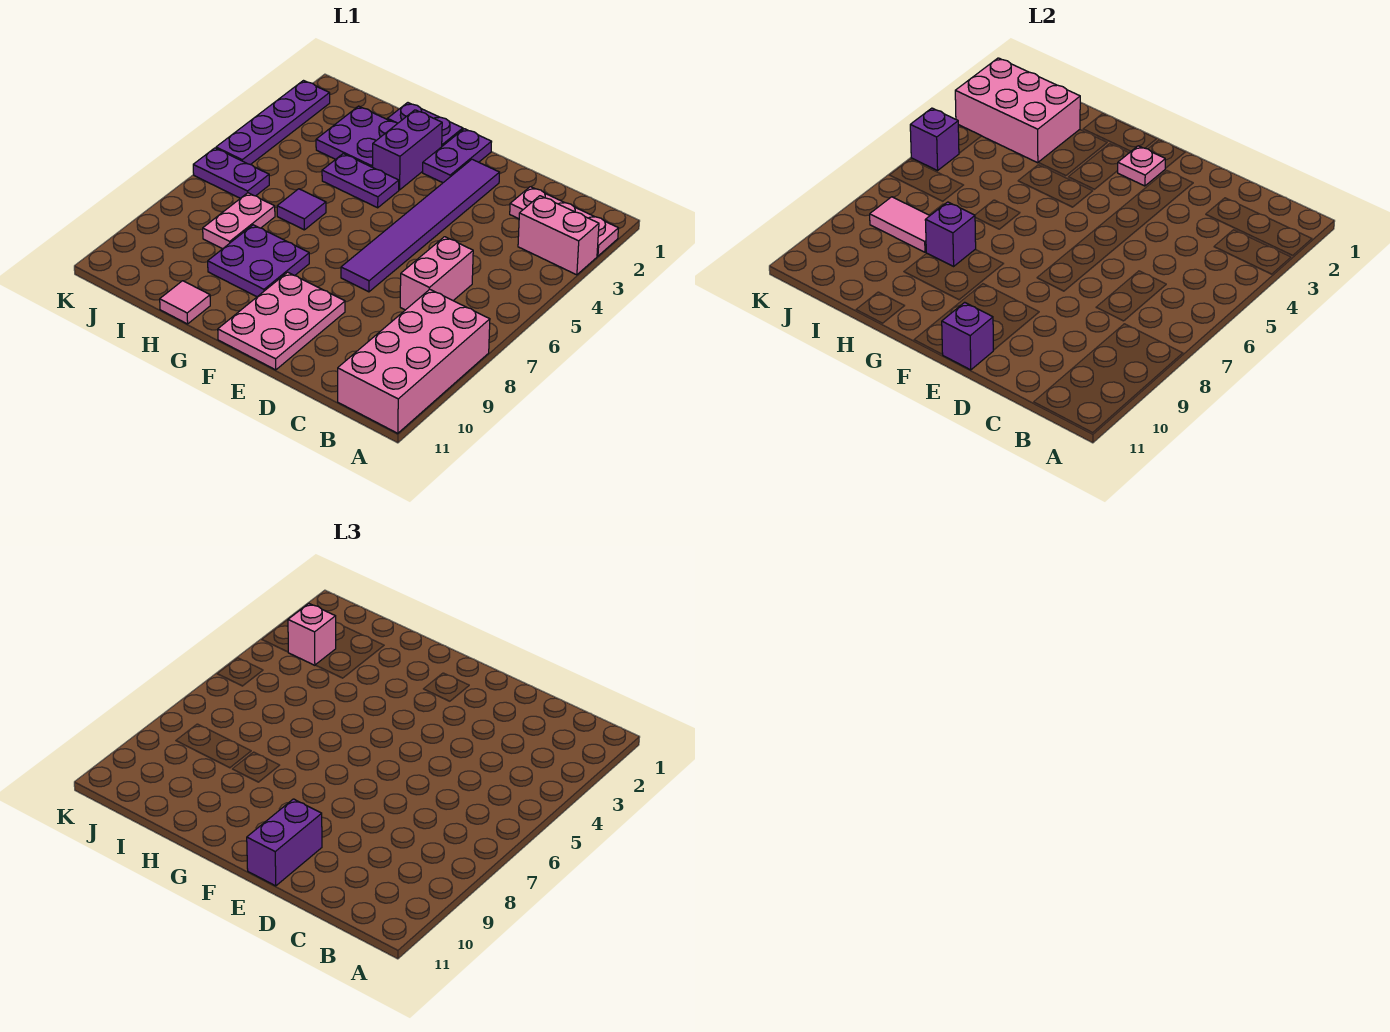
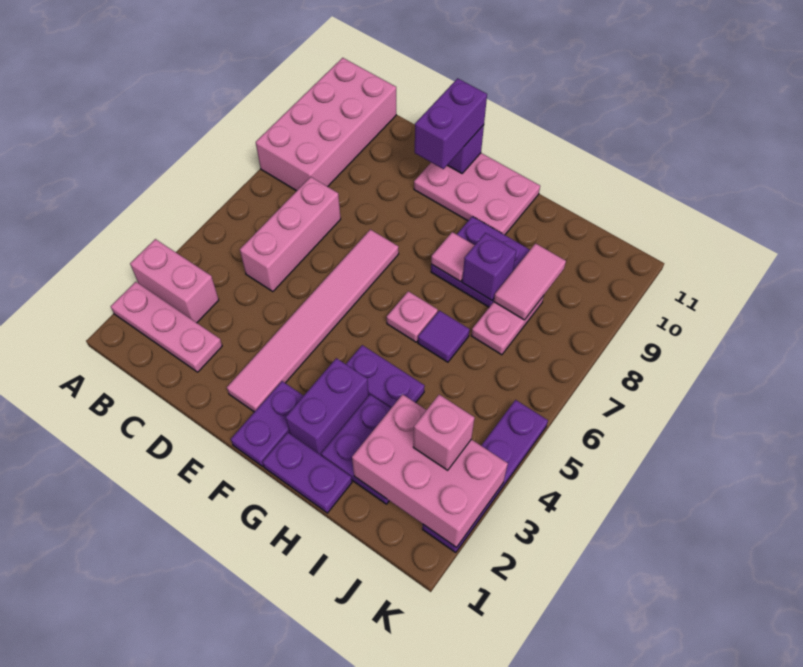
pink brick C6:C7 level 1 -> pink brick C5:C7 level 1
purple tile E2:E7 level 1 -> pink tile E2:E7 level 1
pink plate E9:F11 level 1 -> pink plate E10:G11 level 1
pink plate F2 level 2 -> pink plate G6 level 1
pink tile H11 level 1 -> pink tile G8 level 2
pink tile I8:J8 level 2 -> pink tile I8:I9 level 2
purple plate J6:K6 level 1 -> none
purple brick K5 level 2 -> none

